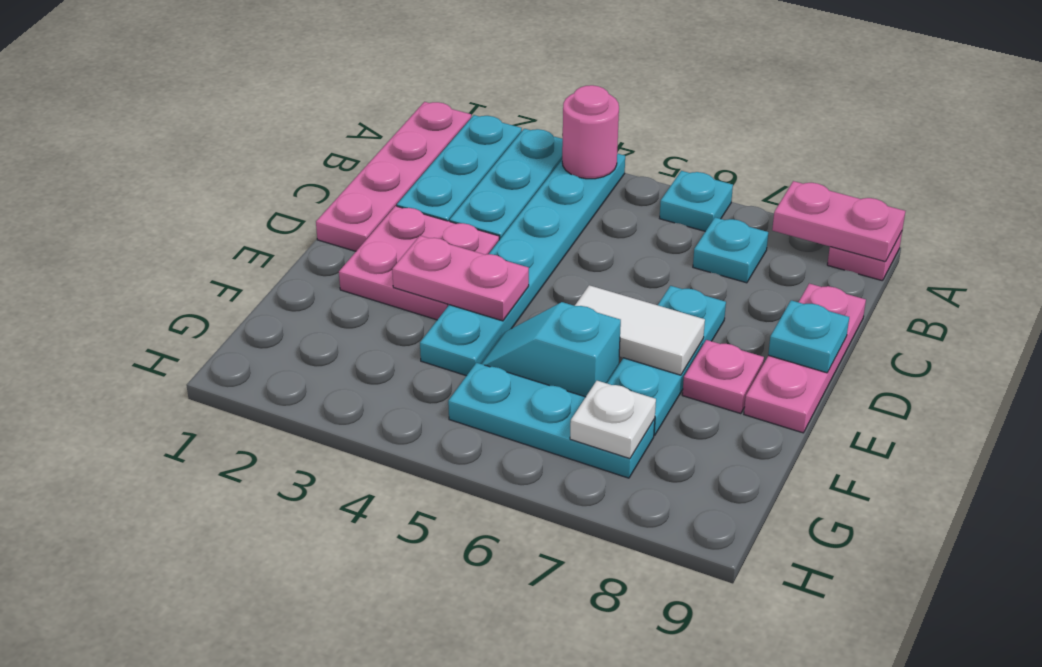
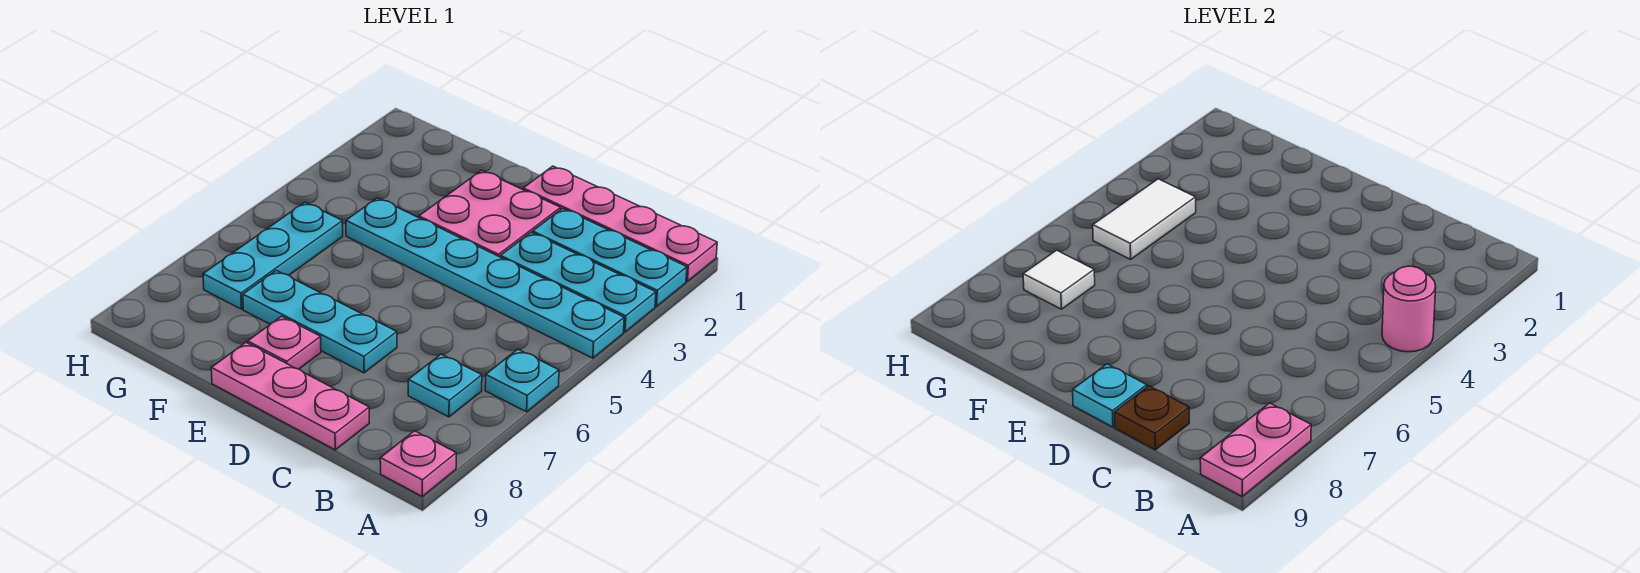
none -> brown plate C9 level 2
pink plate E3:E4 level 2 -> none
white tile E6:E7 level 2 -> white tile G4:G5 level 2
cyan slope F5:F6 level 1 top 6 -> none
white plate G7 level 2 -> white tile G7 level 2

